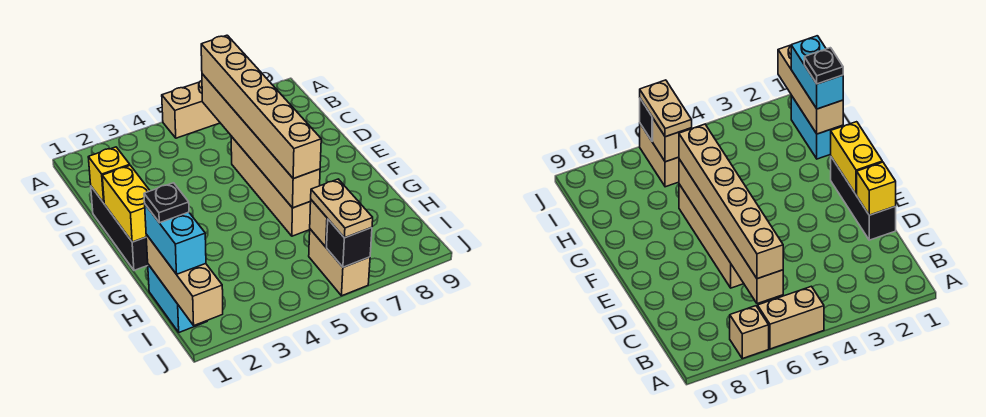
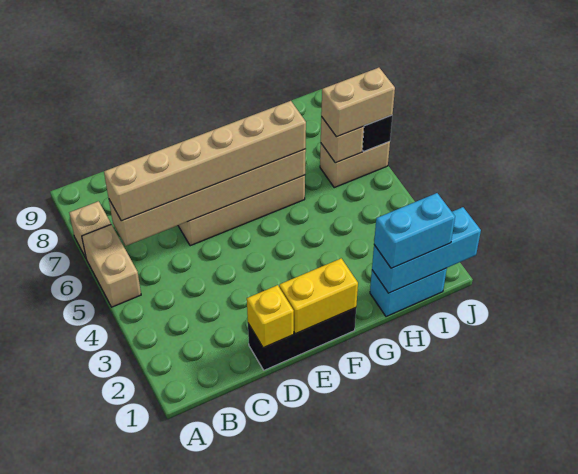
tan brick H1:J1 level 2 -> cyan brick H1:J1 level 2
black plate H1 level 4 -> none
tan plate I6:J6 level 3 -> tan brick I6:J6 level 3

